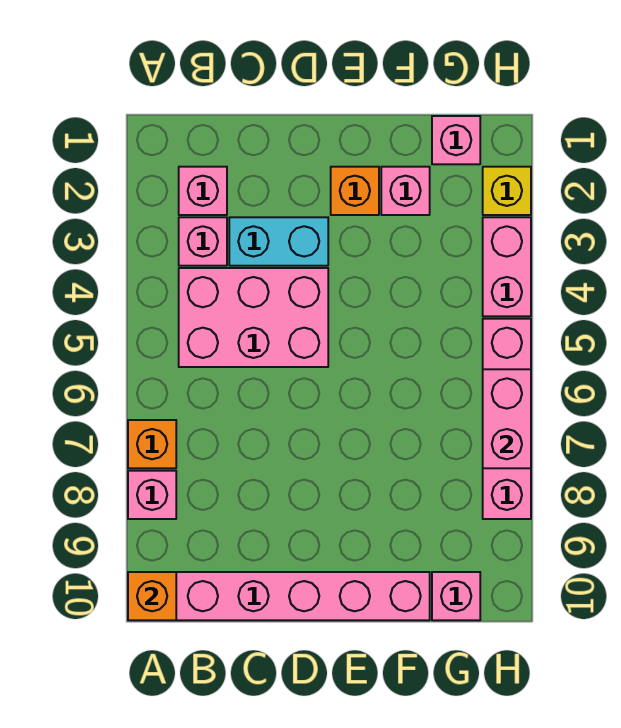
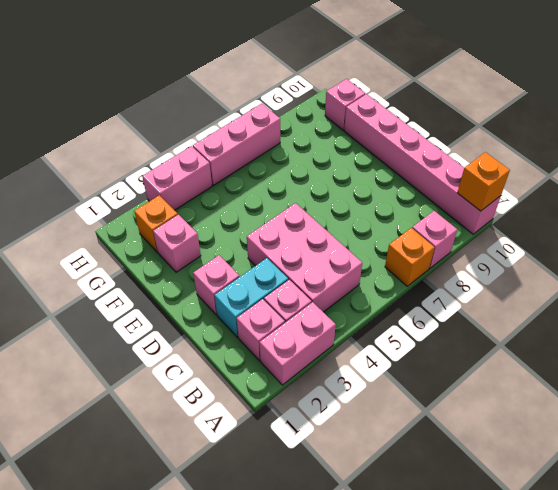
cyan brick C3:D3 level 1 -> cyan brick C2:C3 level 1
orange brick E2 level 1 -> orange brick G2 level 1
pink brick G1 level 1 -> pink brick D2 level 1
yellow brick H2 level 1 -> none
pink brick H5:H8 level 1 -> pink brick H5:H7 level 1
pink brick H6:H7 level 2 -> pink brick A2:A3 level 1

